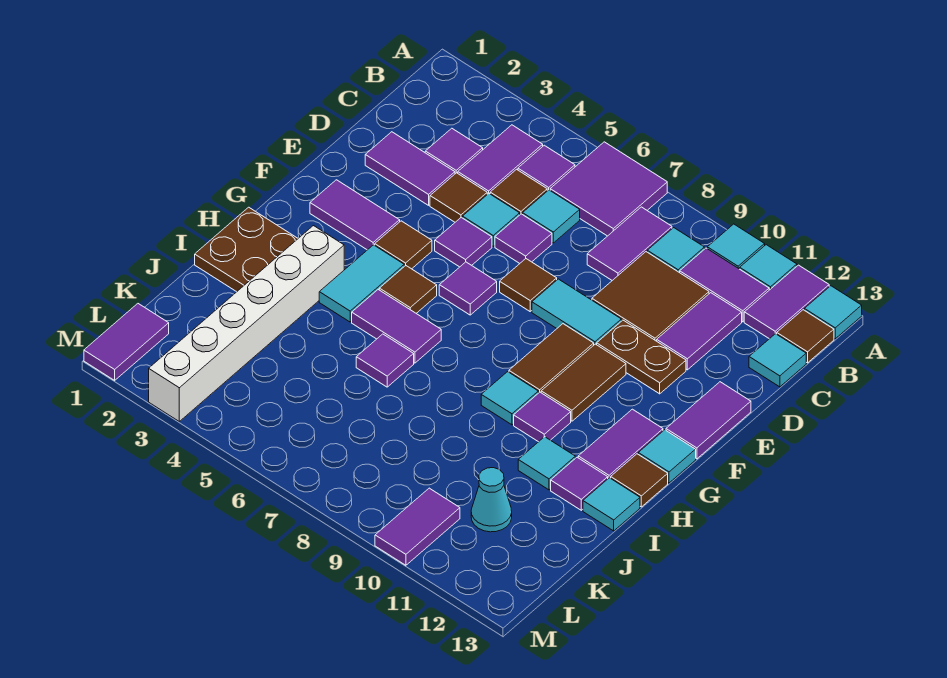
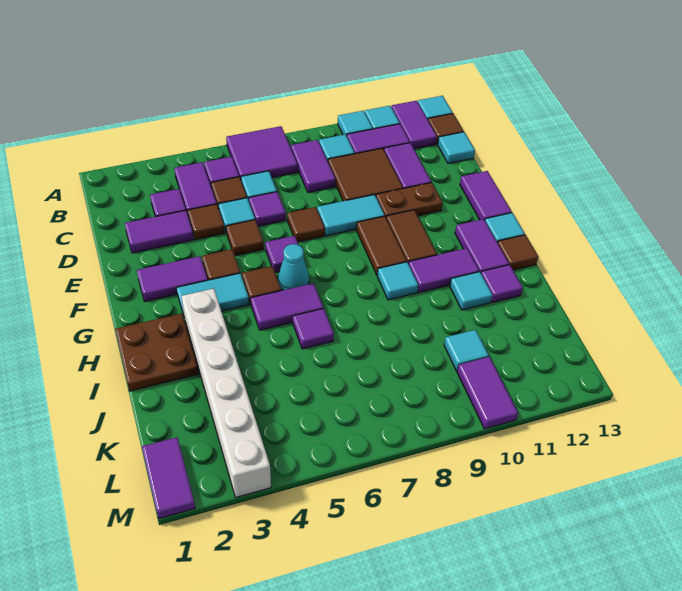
purple tile E5 level 1 -> brown tile E5 level 1
cyan tile G4:H4 level 1 -> cyan tile G3:G4 level 1
purple tile H10 level 1 -> purple tile H10:H11 level 1
cyan tile I13 level 1 -> cyan tile K10 level 1
cyan cone K11 level 1 -> cyan cone G6 level 1

